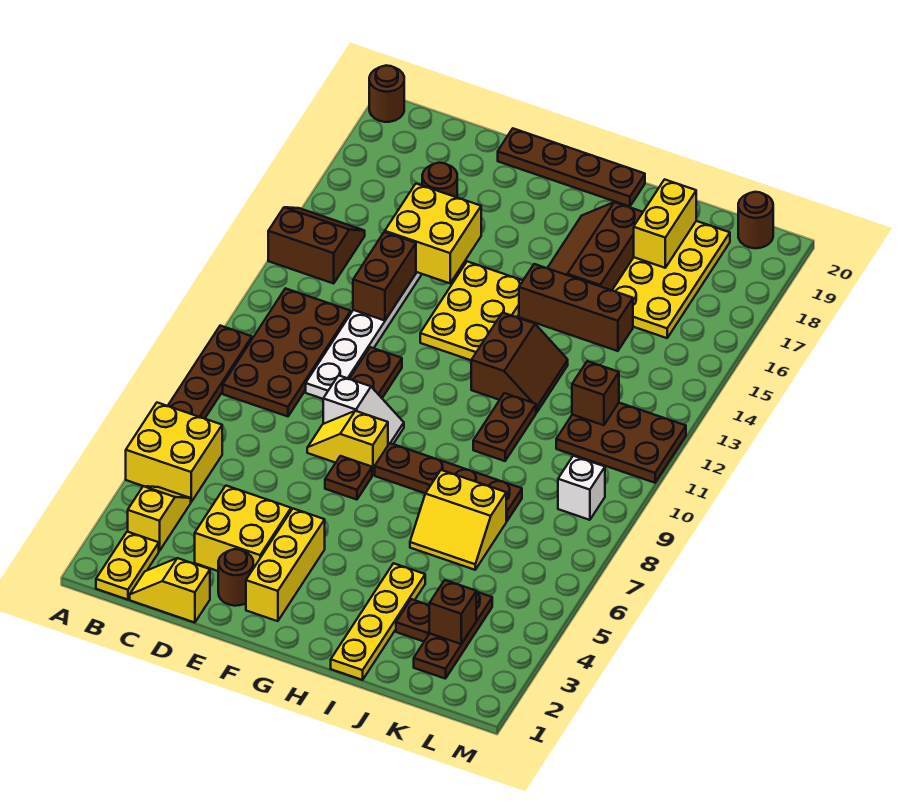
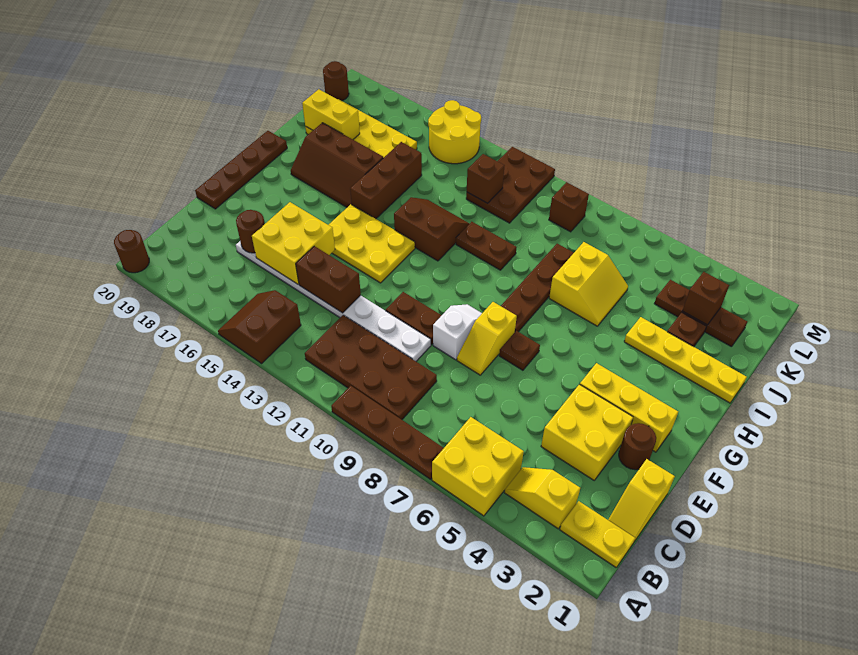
white brick L9 level 1 -> brown brick L9 level 1
none -> yellow round brick L14:M15 level 1

